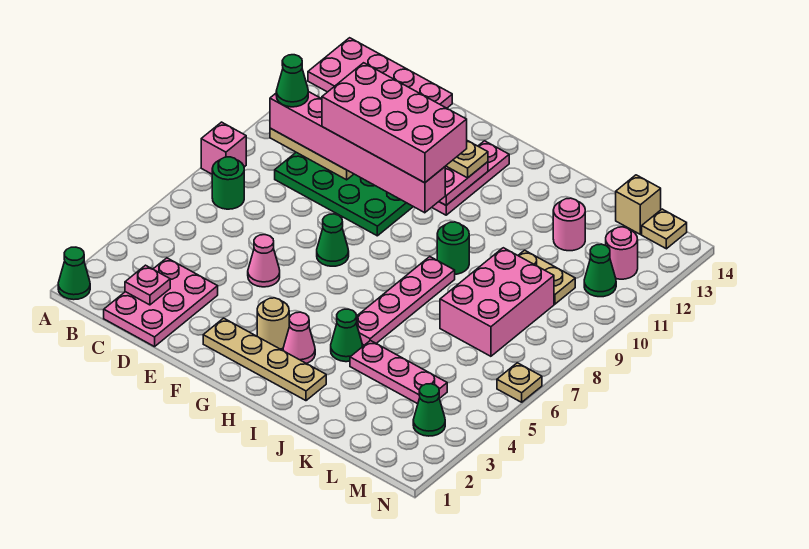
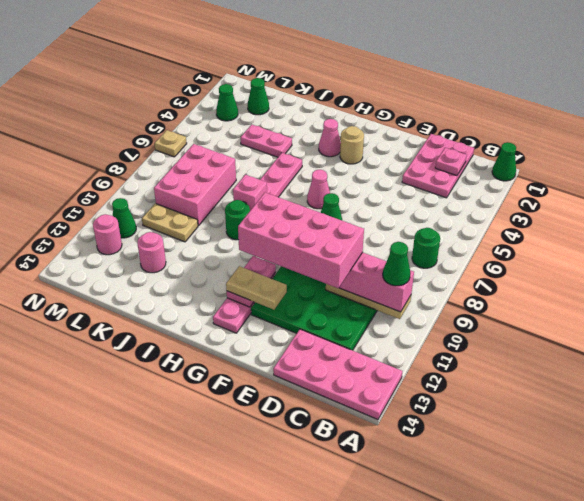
pink brick A8 level 1 -> pink brick I8 level 2
pink cone E5 level 1 -> pink cone G6 level 1
tan plate F2:I2 level 1 -> none
green cone I4 level 1 -> green cone L2 level 1
pink plate J4:L4 level 1 -> pink plate J4:K4 level 1
tan brick L14 level 1 -> none
tan plate M14 level 1 -> none

